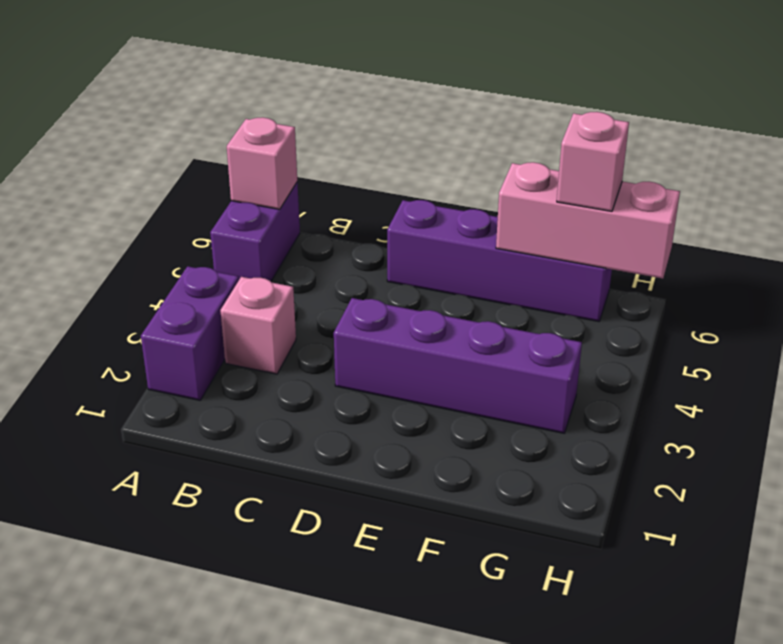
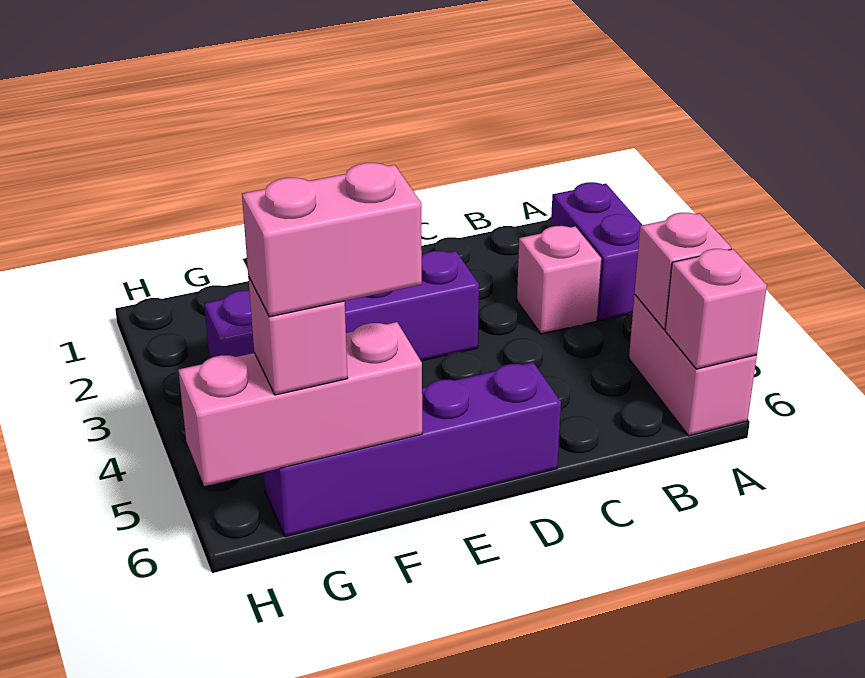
purple brick A5:A6 level 1 -> pink brick A5:A6 level 1
none -> pink brick A5 level 2
none -> pink brick F6:G6 level 4

